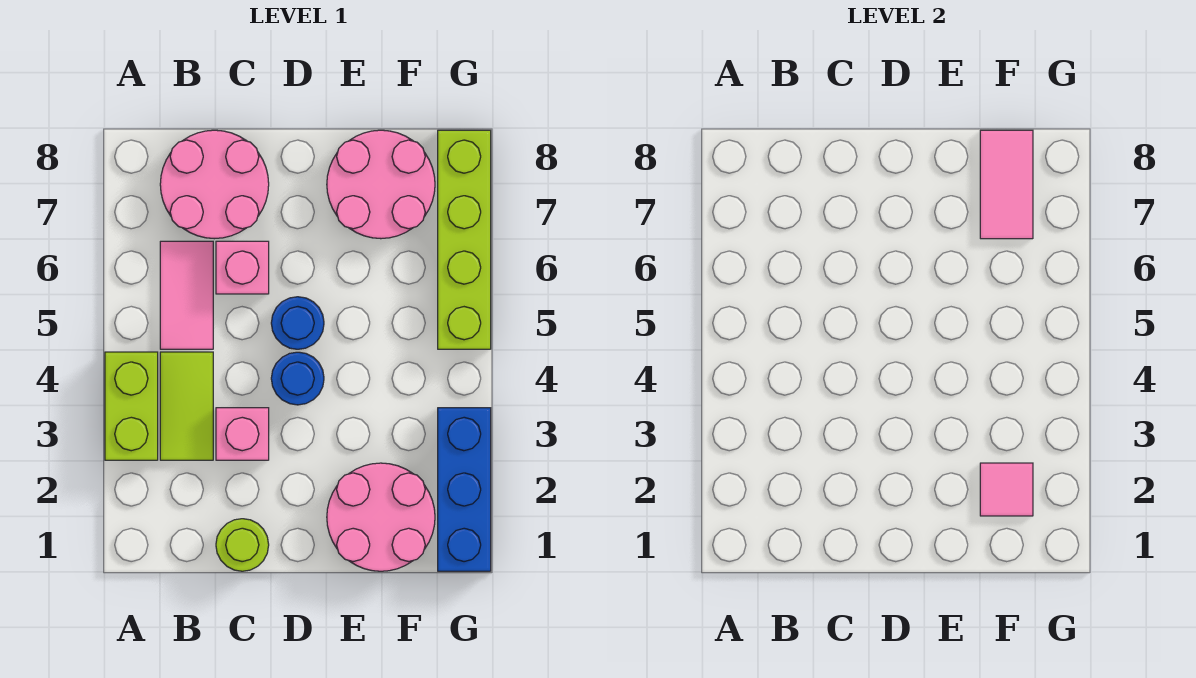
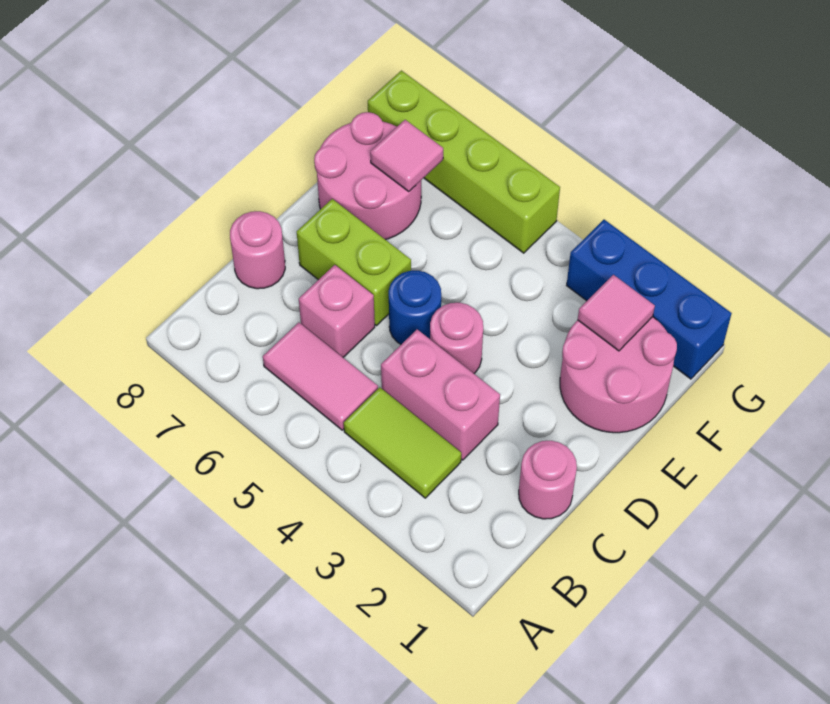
lime brick A3:A4 level 1 -> lime brick D6:D7 level 1
pink round brick B7:C8 level 1 -> pink round brick C8 level 1
lime round brick C1 level 1 -> pink round brick C1 level 1
pink brick C3 level 1 -> pink brick C3:C4 level 1
blue round brick D4 level 1 -> pink round brick D4 level 1
pink tile F7:F8 level 2 -> pink tile F7 level 2

